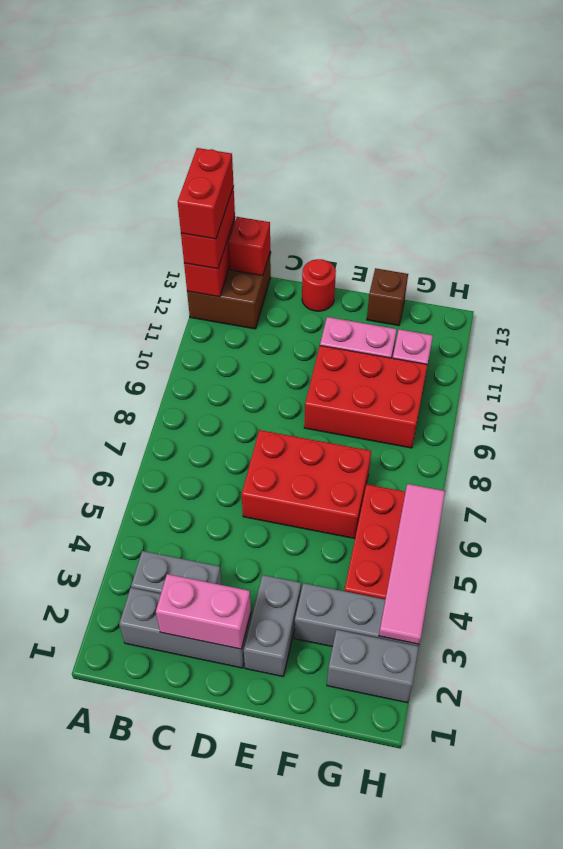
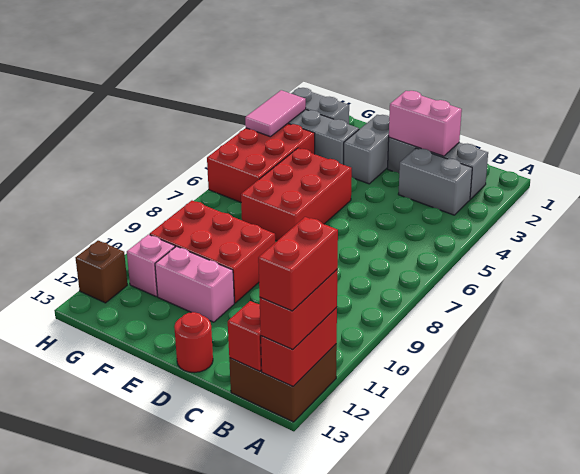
red brick D6:F7 level 1 -> red brick E5:F7 level 1
brown brick F13 level 1 -> brown brick H12 level 1
pink tile H3:H6 level 2 -> pink tile H3:H4 level 2

